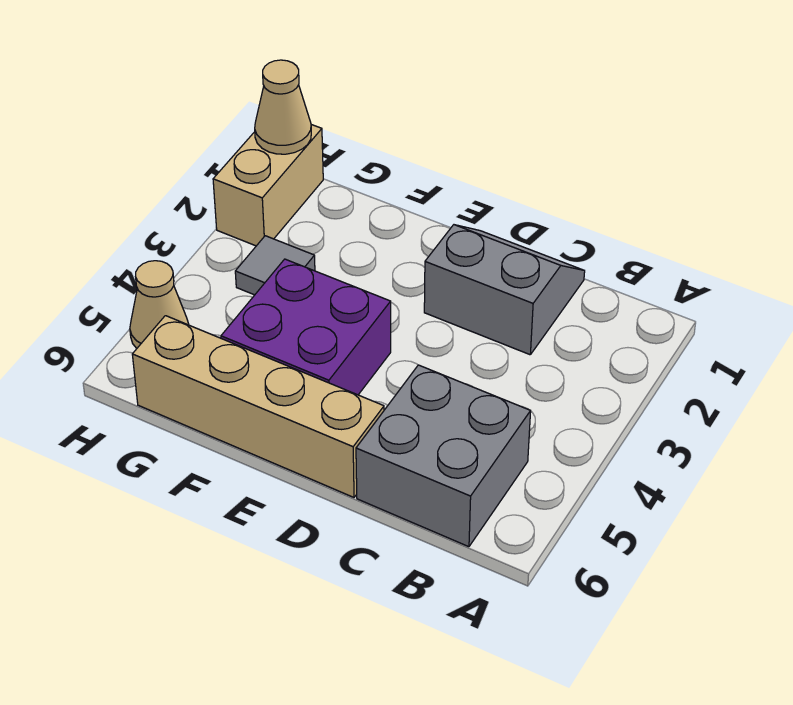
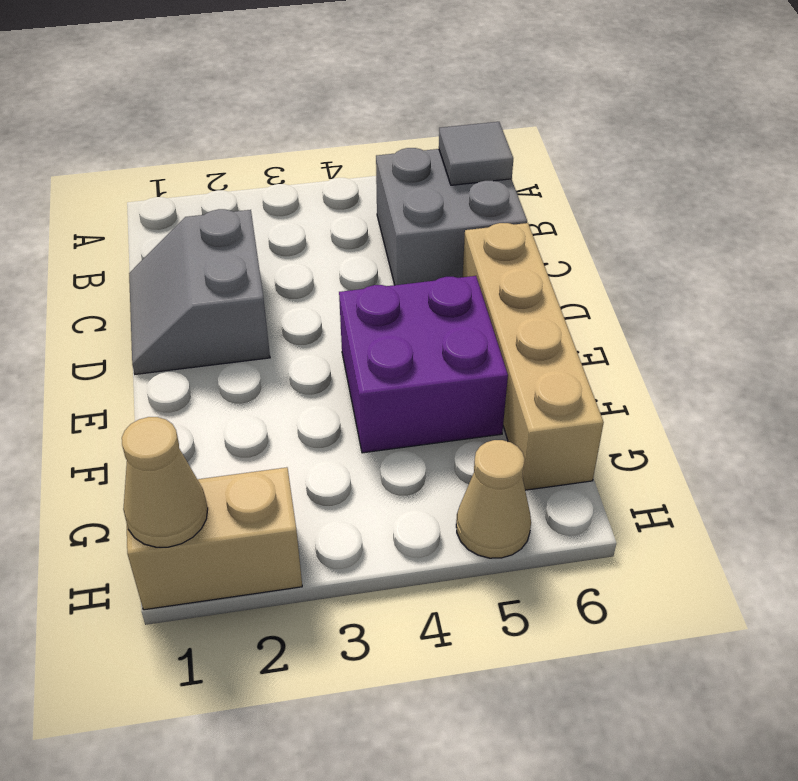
grey tile G3 level 1 -> grey tile B6 level 2

